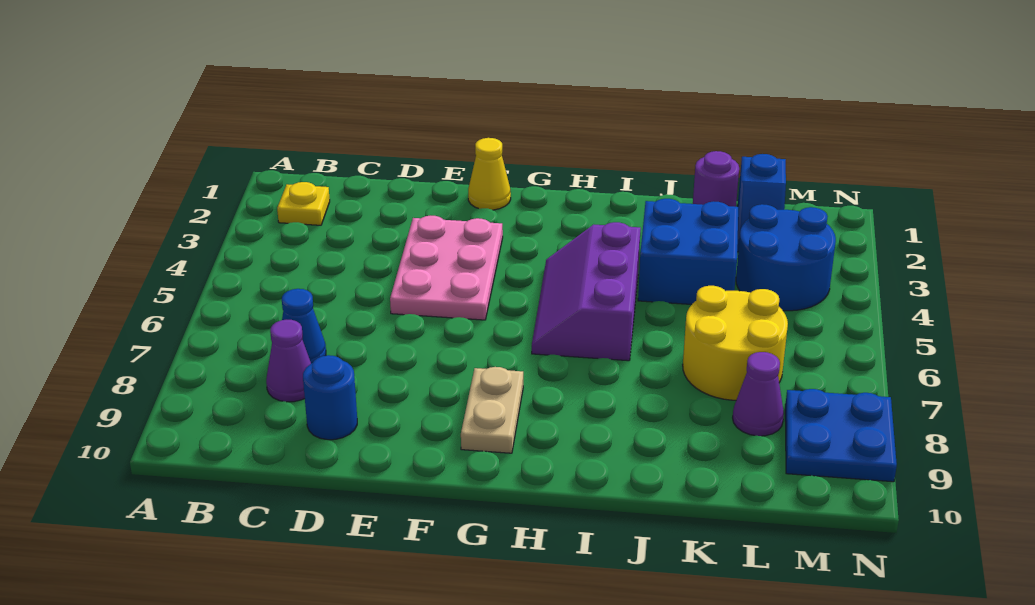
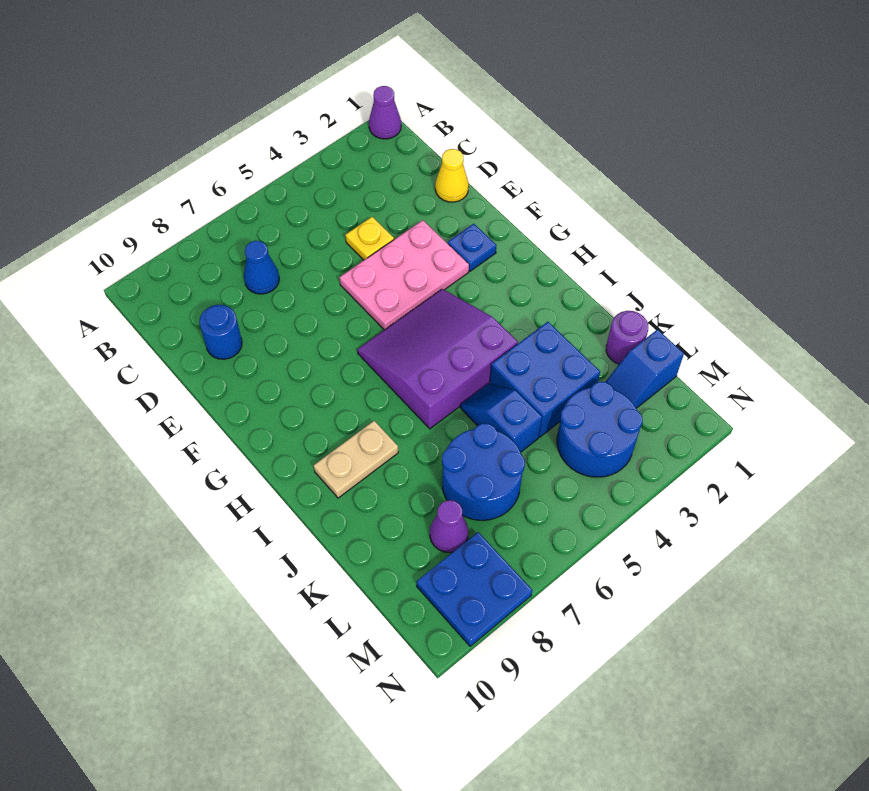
yellow plate B2 level 1 -> yellow plate D4 level 1
purple cone C8 level 1 -> purple cone A1 level 1
yellow cone F1 level 1 -> yellow cone D1 level 1
none -> blue plate F2 level 1
tan plate G8:G9 level 1 -> tan plate I8:I9 level 1
purple slope H4:I6 level 1 top I -> purple slope G4:I6 level 1 top I
none -> blue slope J5:K5 level 1 top K
yellow round brick K6:L7 level 1 -> blue round brick K6:L7 level 1

